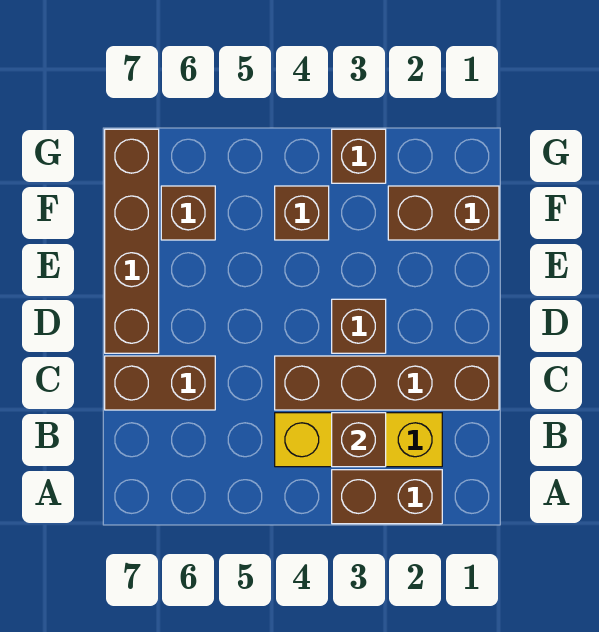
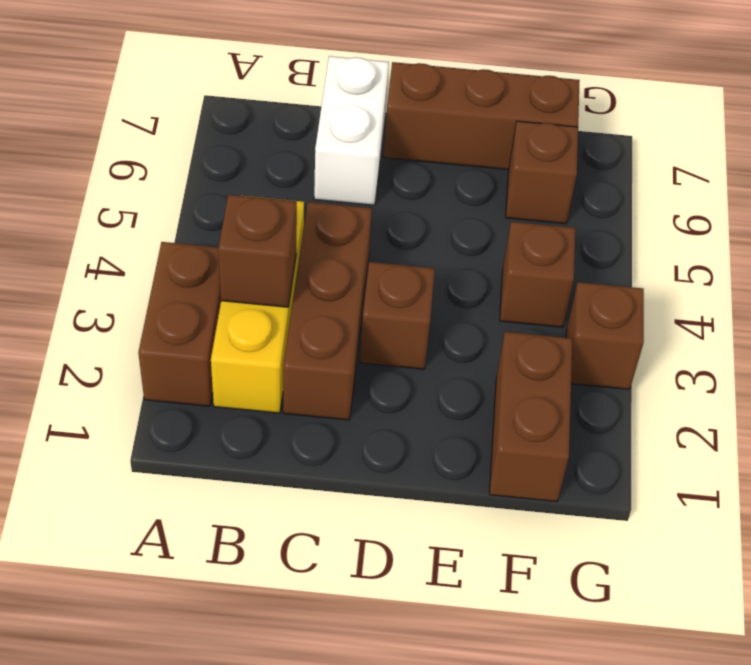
brown brick C1:C4 level 1 -> brown brick C2:C4 level 1
brown brick C6:C7 level 1 -> white brick C6:C7 level 1
brown brick D7:G7 level 1 -> brown brick D7:F7 level 1

